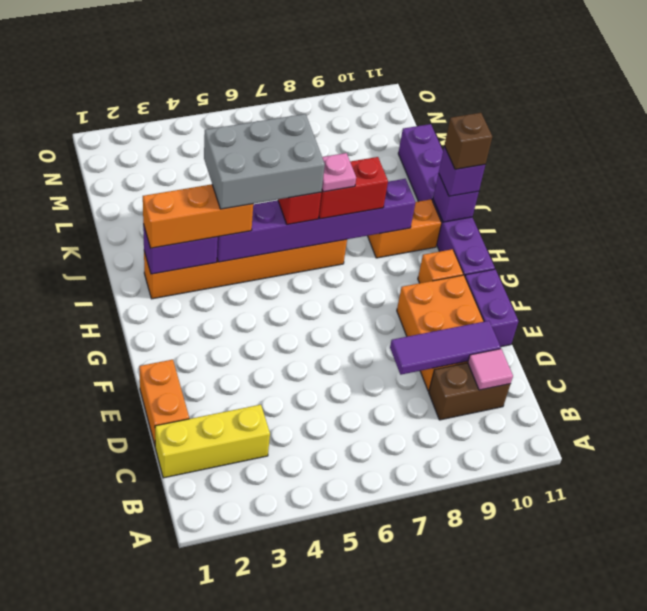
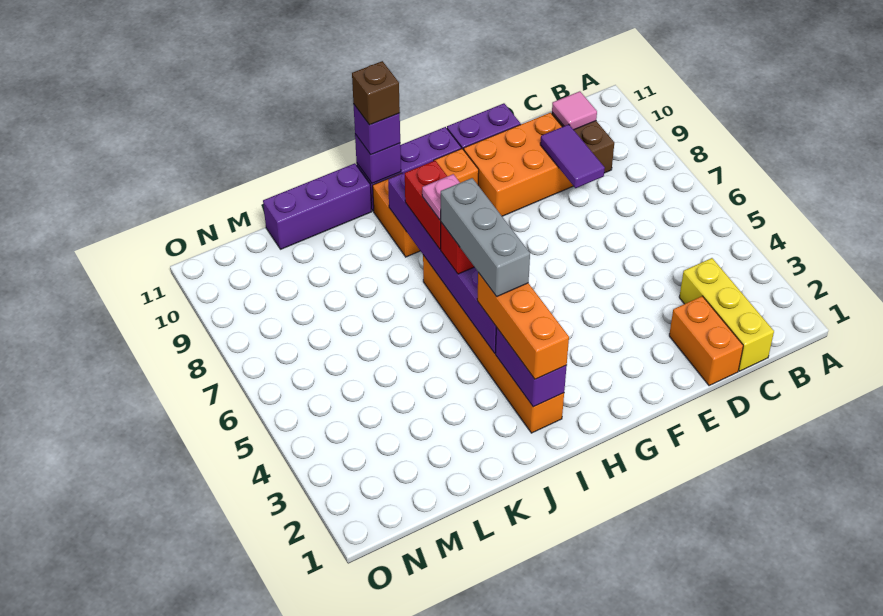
orange brick D1:E1 level 1 -> orange brick D1:D2 level 1
purple tile D8:D10 level 2 -> purple tile D8:D9 level 2
grey brick I4:J6 level 4 -> grey brick I4:I6 level 4

